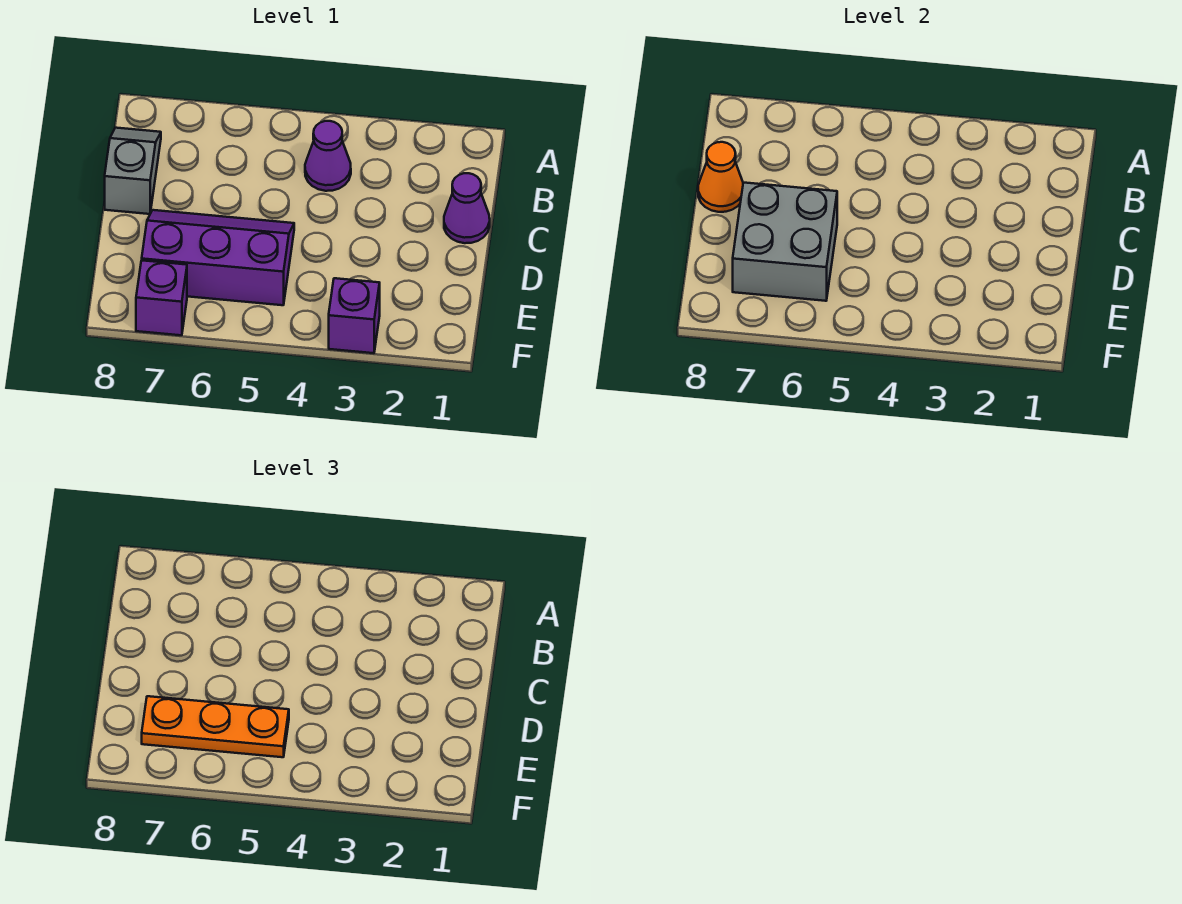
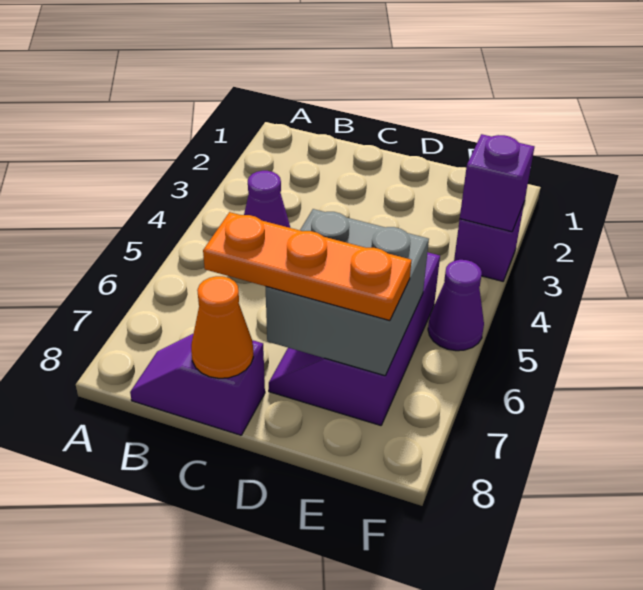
grey slope B8:C8 level 1 top C -> purple slope B8:C8 level 1 top C
purple cone C1 level 1 -> purple cone F5 level 1
orange plate E5:E7 level 3 -> orange plate C7:E7 level 3
purple brick F7 level 1 -> purple brick F3 level 2

